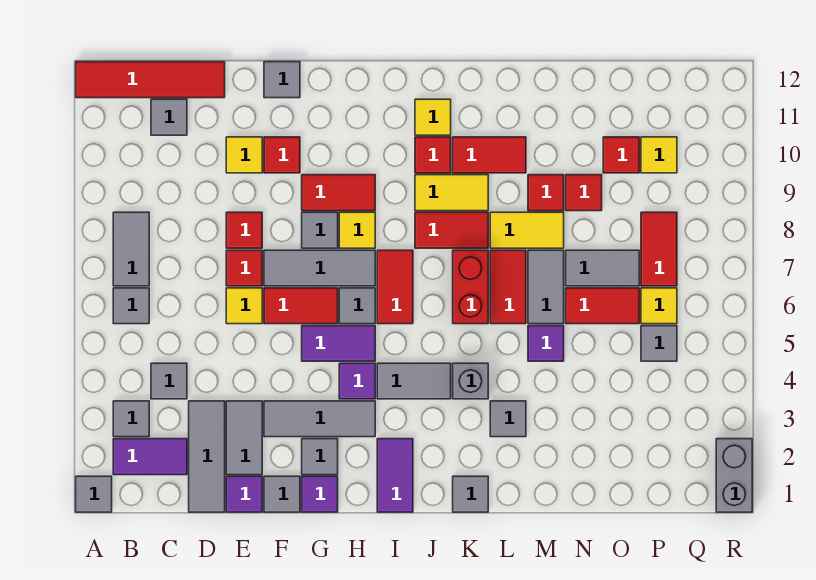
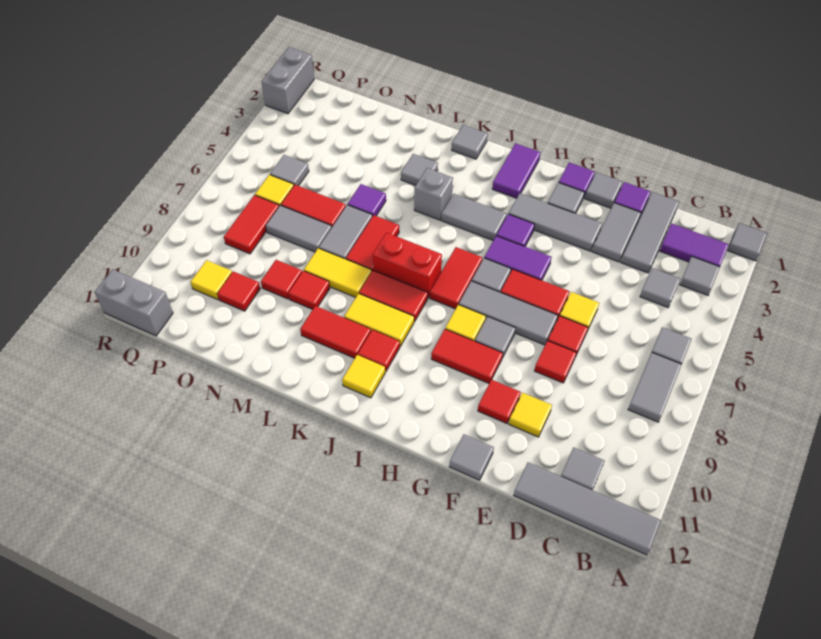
red tile A12:D12 level 1 -> grey tile A12:D12 level 1
red brick K6:K7 level 1 -> red brick J7:K7 level 1
none -> grey brick Q12:R12 level 1

